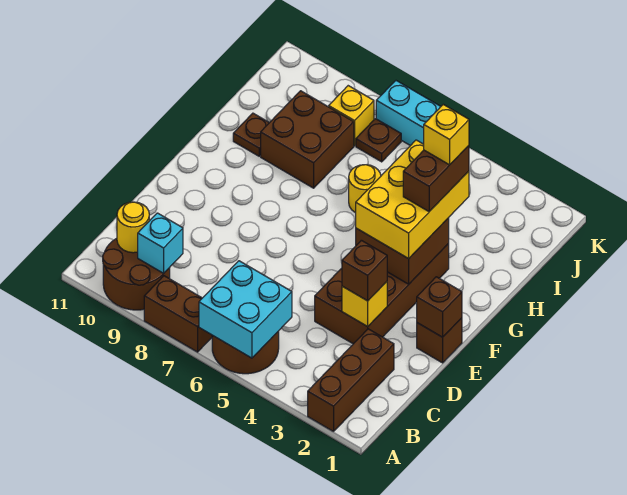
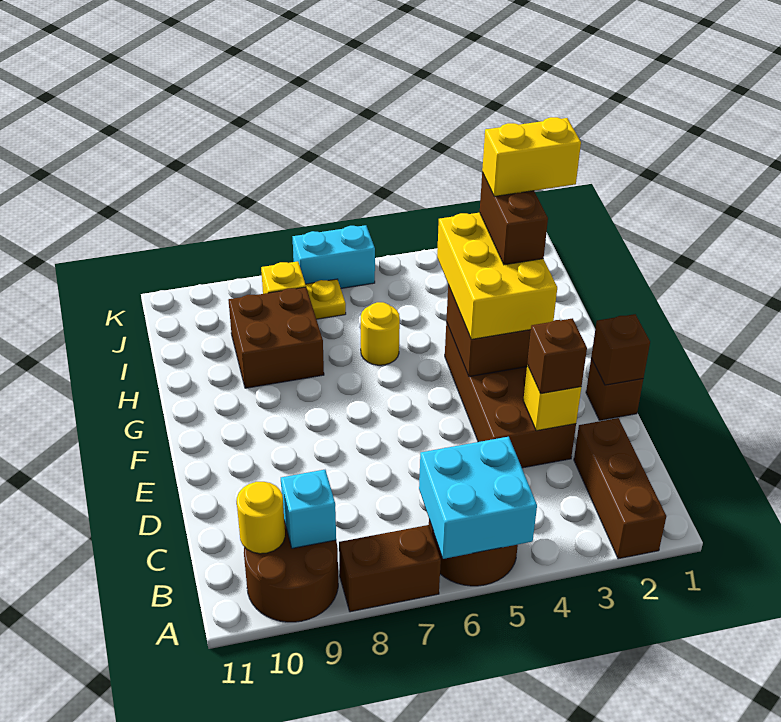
yellow brick H3 level 5 -> yellow brick H2:H3 level 5
brown plate H10 level 1 -> none
brown plate J7 level 1 -> yellow plate J7 level 1

